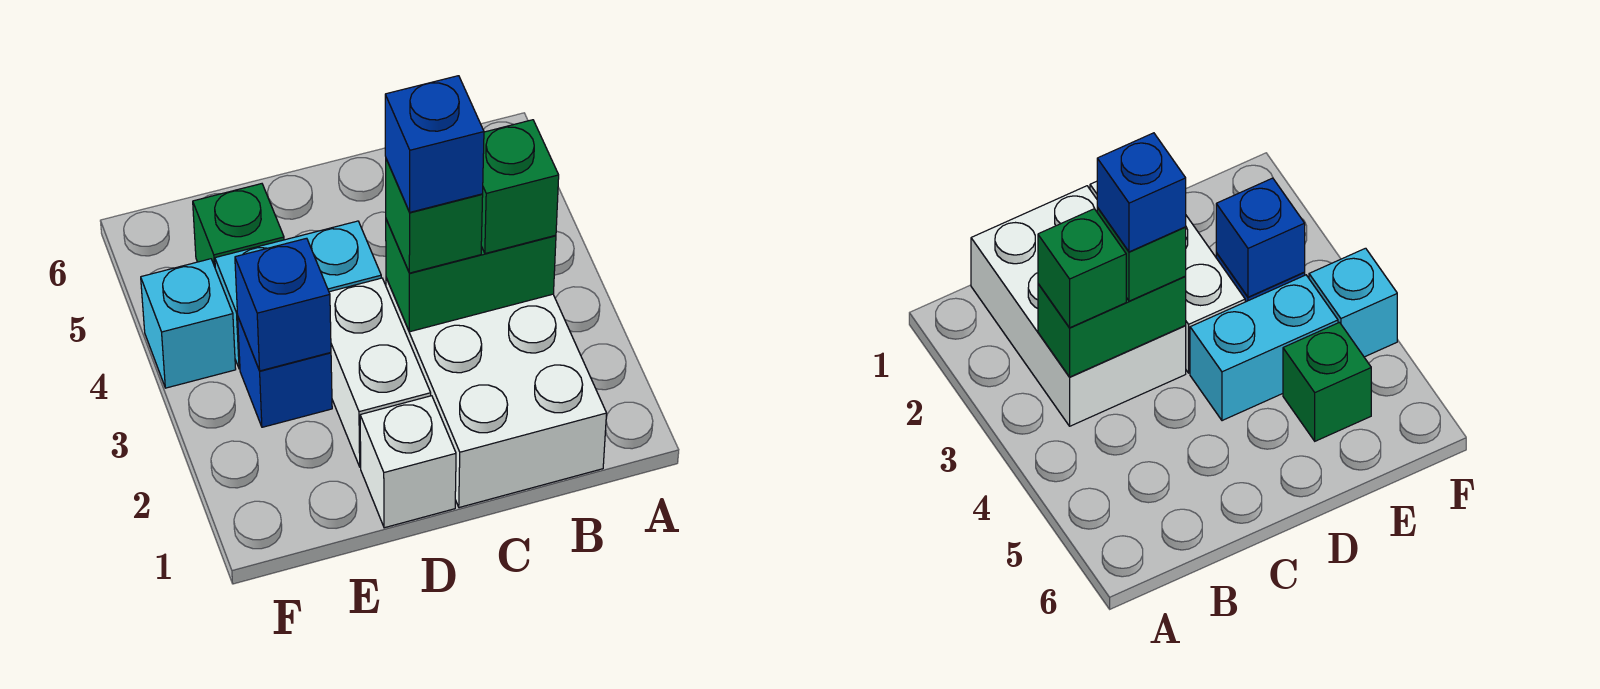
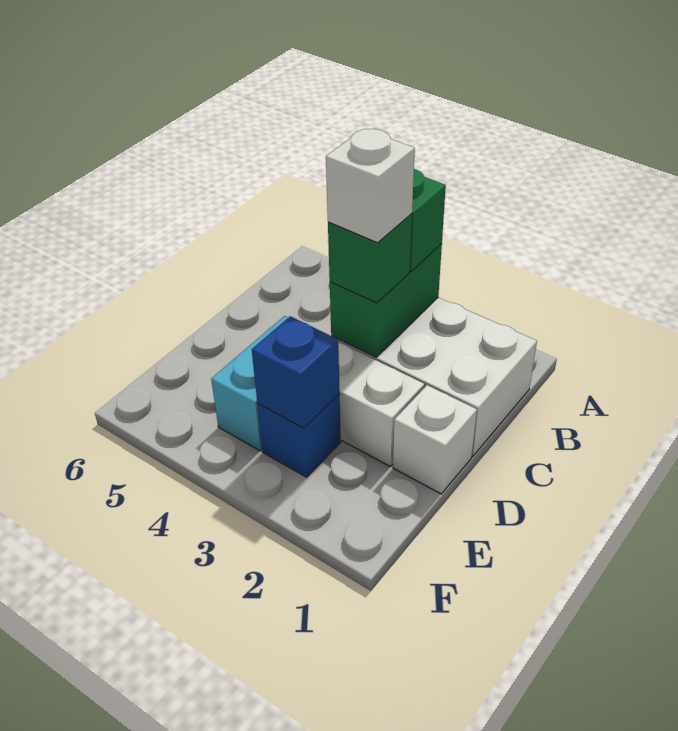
blue brick C3 level 4 -> white brick C3 level 4
green brick E5 level 1 -> none
cyan brick F4 level 1 -> none

